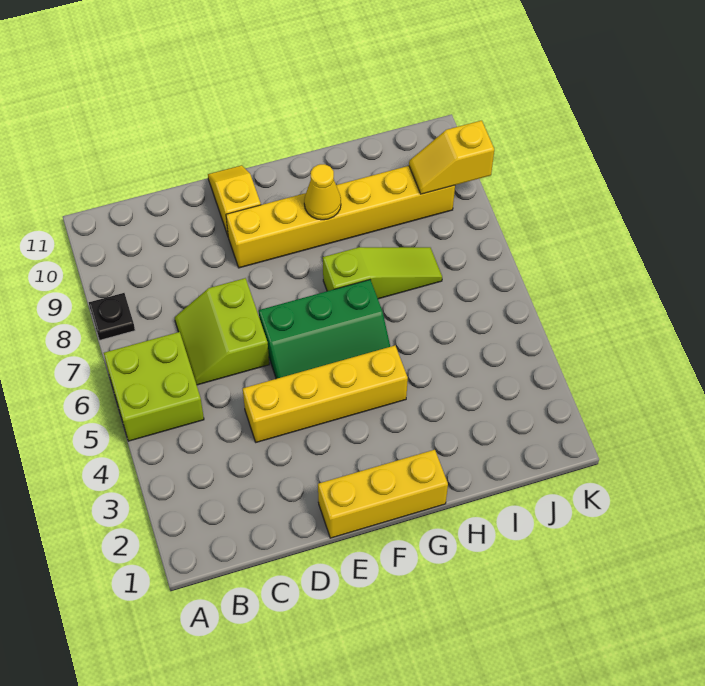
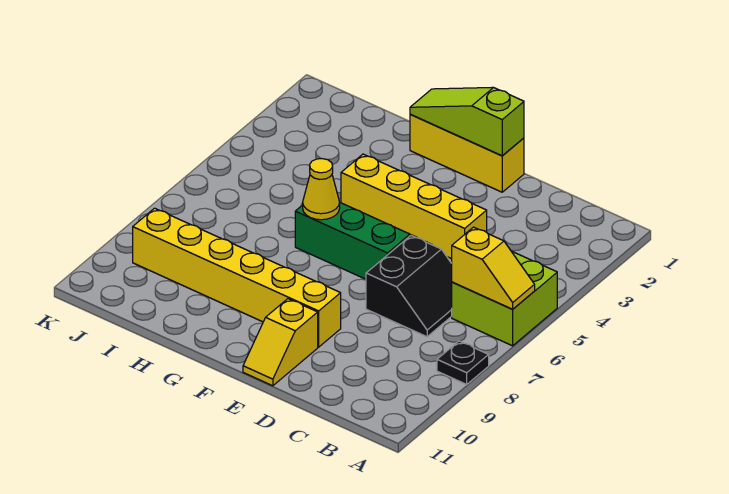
lime slope C6:D7 level 1 top D -> black slope C6:D7 level 1 top D
lime slope G7:I7 level 1 top G -> lime slope E1:G1 level 2 top E
yellow cone G9 level 2 -> yellow cone G6 level 2
yellow slope J9:K9 level 2 top K -> yellow slope A6:B6 level 2 top B

